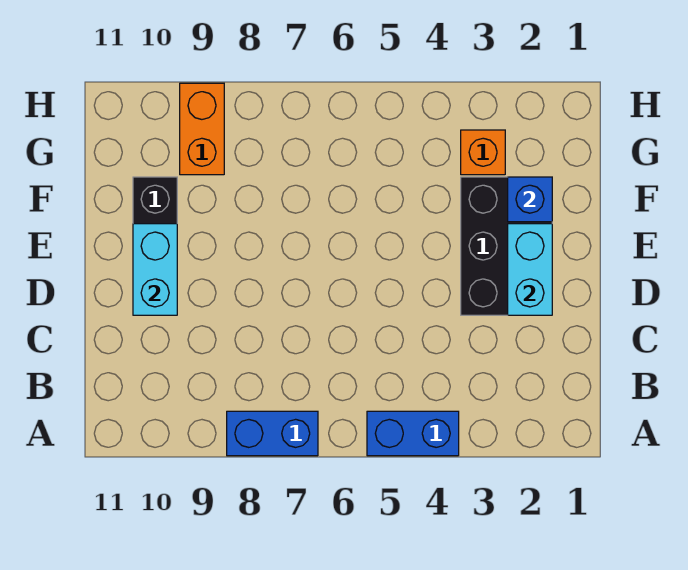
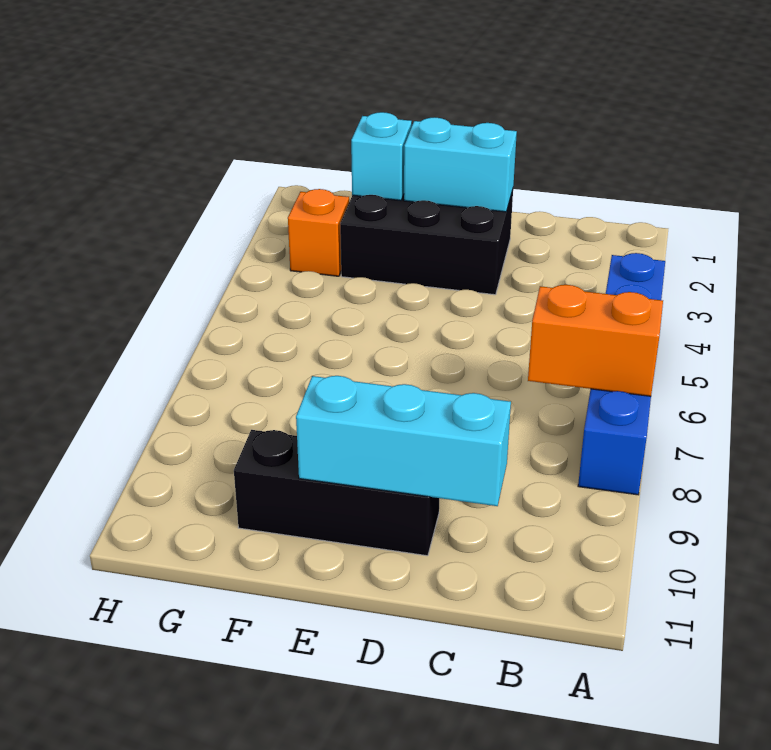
cyan brick D10:E10 level 2 -> cyan brick C10:E10 level 2
blue brick F2 level 2 -> cyan brick F2 level 2
orange brick G9:H9 level 1 -> orange brick A7:B7 level 2

